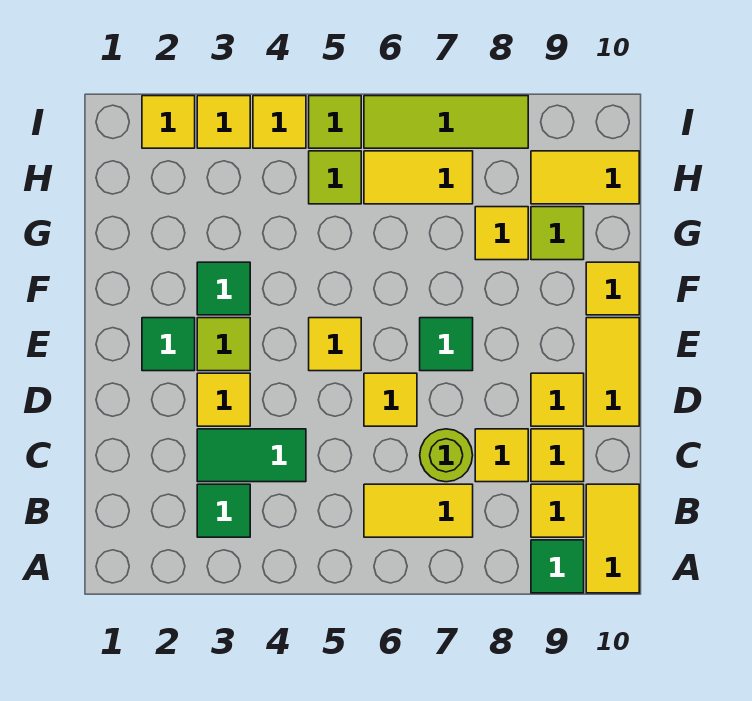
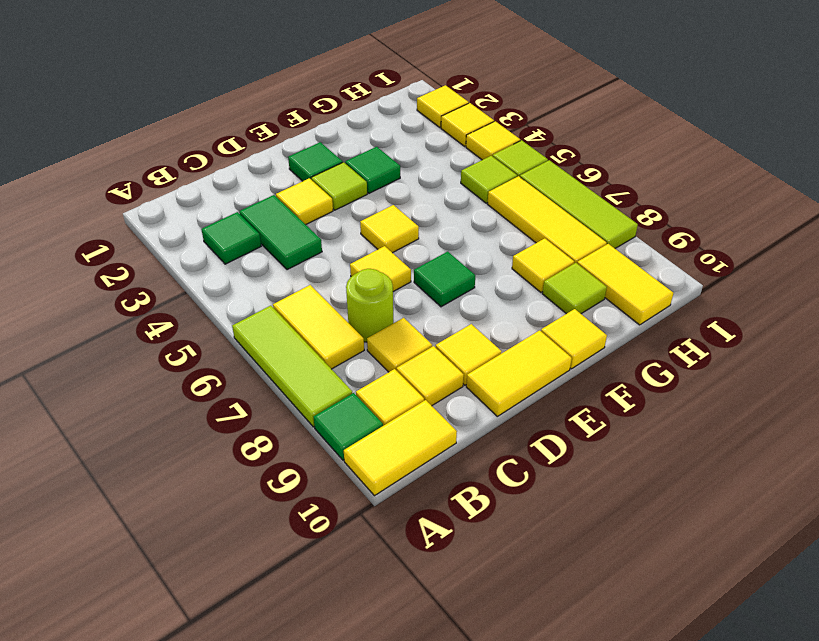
none -> lime tile A6:A8 level 1
yellow tile H6:H7 level 1 -> yellow tile H6:H8 level 1

